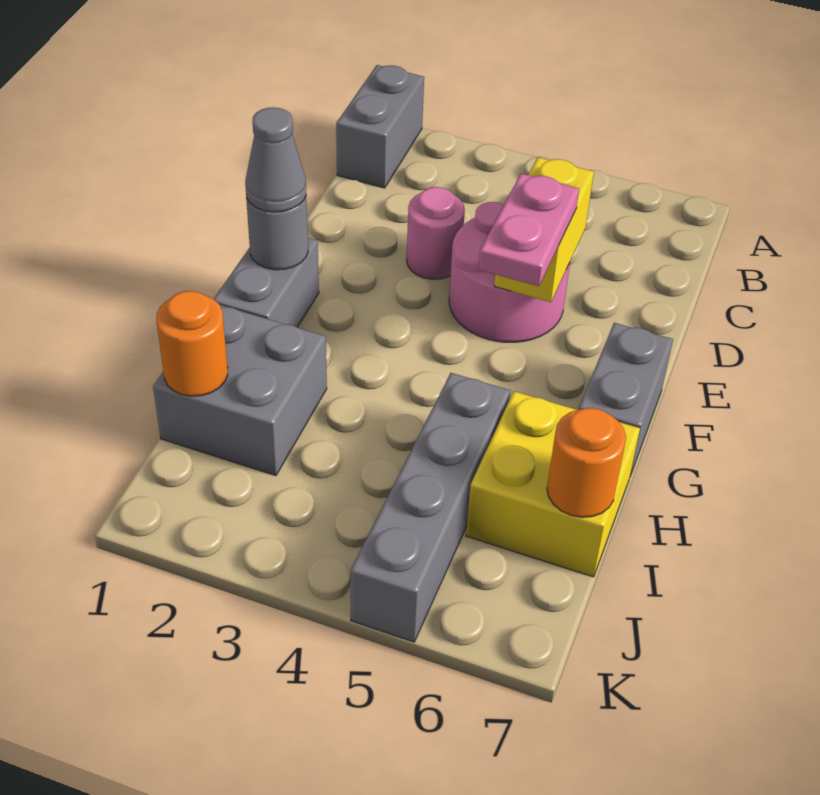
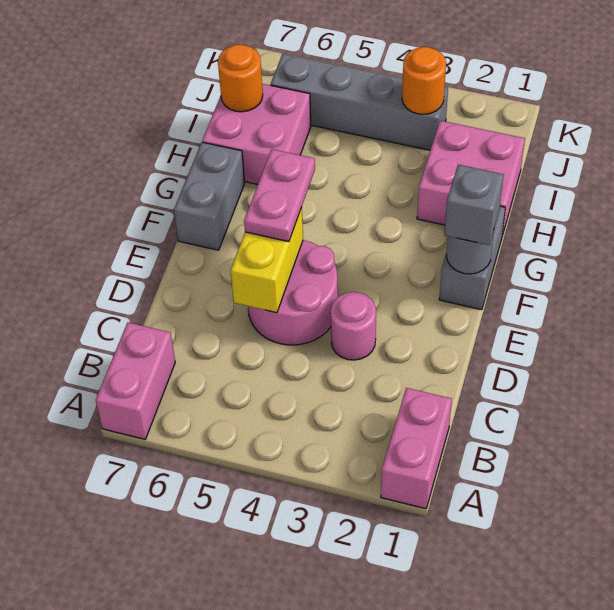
grey brick A1:B1 level 1 -> pink brick A1:B1 level 1
none -> pink brick A7:B7 level 1
grey cone F1 level 3 -> grey brick F1 level 3
grey brick H1:I2 level 1 -> pink brick H1:I2 level 1
grey brick H5:K5 level 1 -> grey brick J3:J6 level 1
yellow brick H6:I7 level 1 -> pink brick H6:I7 level 1
orange round brick I1 level 2 -> orange round brick J3 level 2

